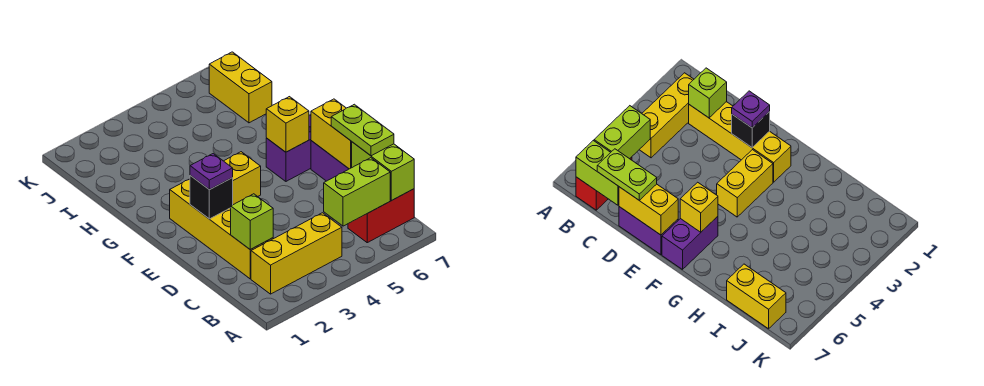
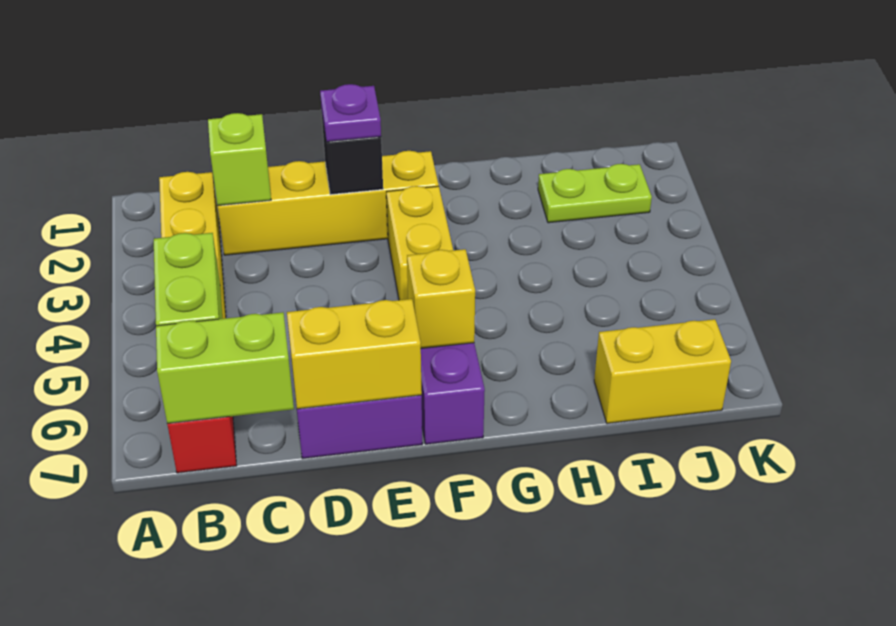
lime plate C7:D7 level 3 -> lime plate I2:J2 level 1

